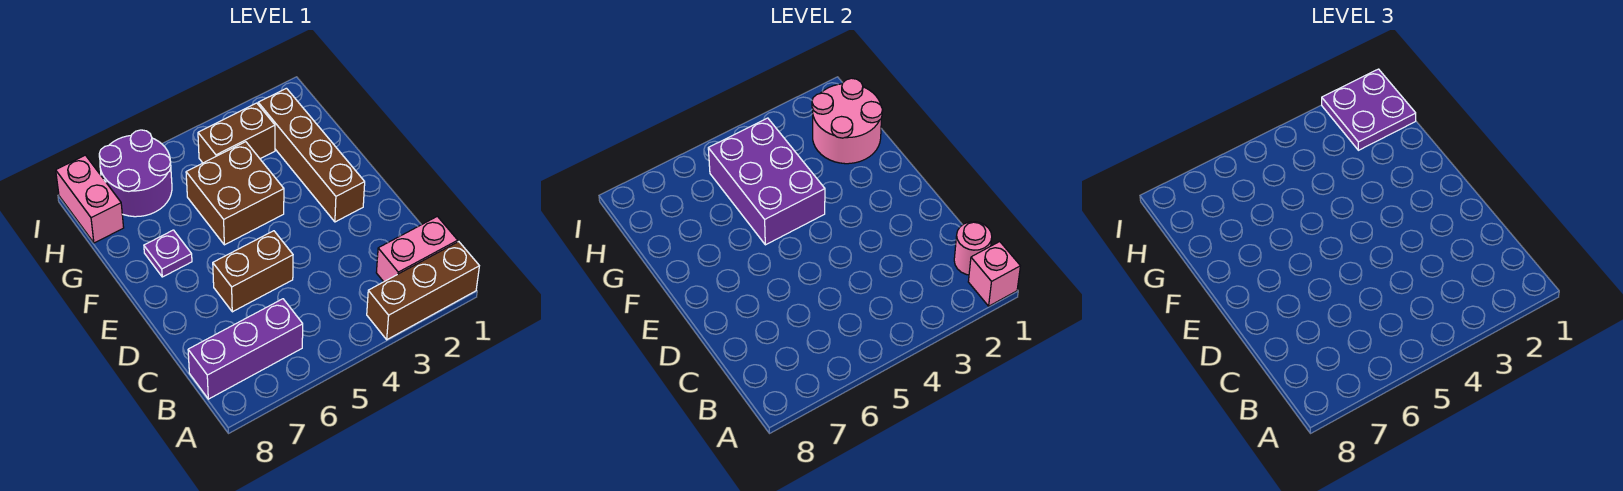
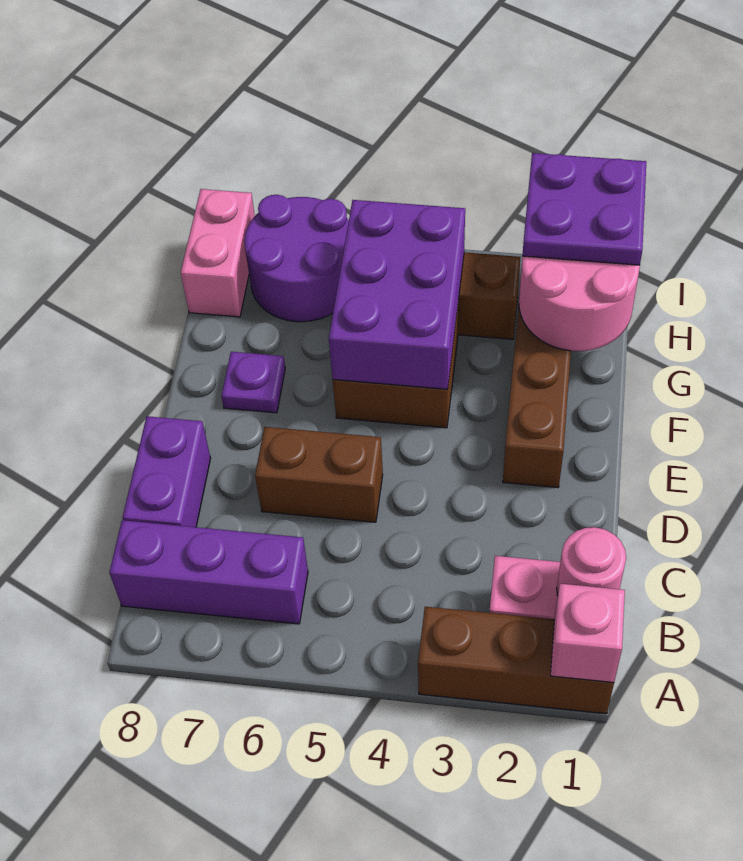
none -> purple brick C8:D8 level 1

